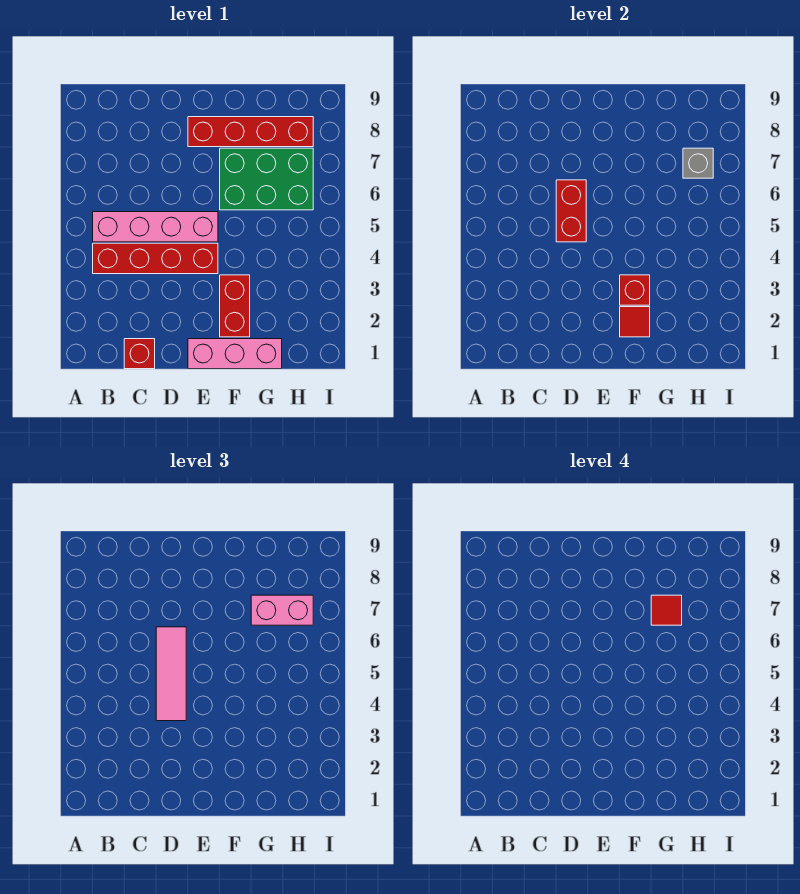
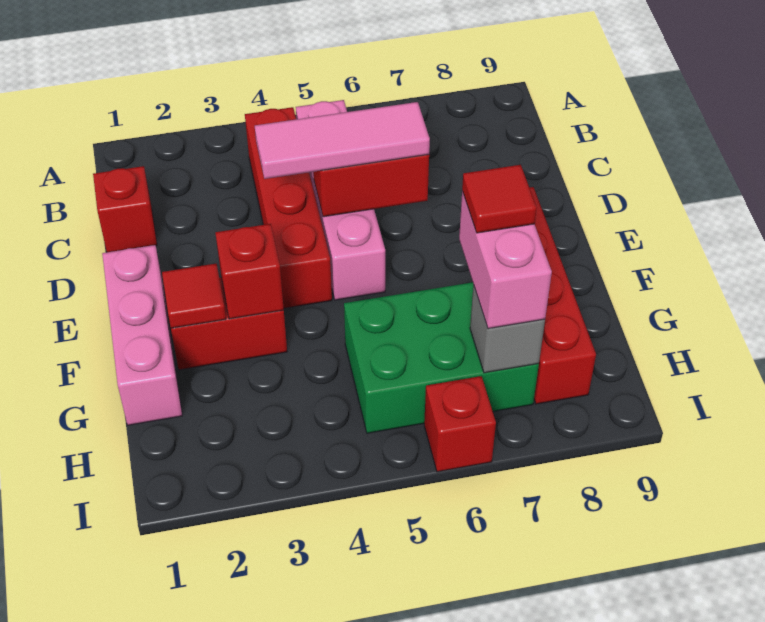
green brick F6:H7 level 1 -> green brick G5:H7 level 1
none -> red brick I6 level 1

